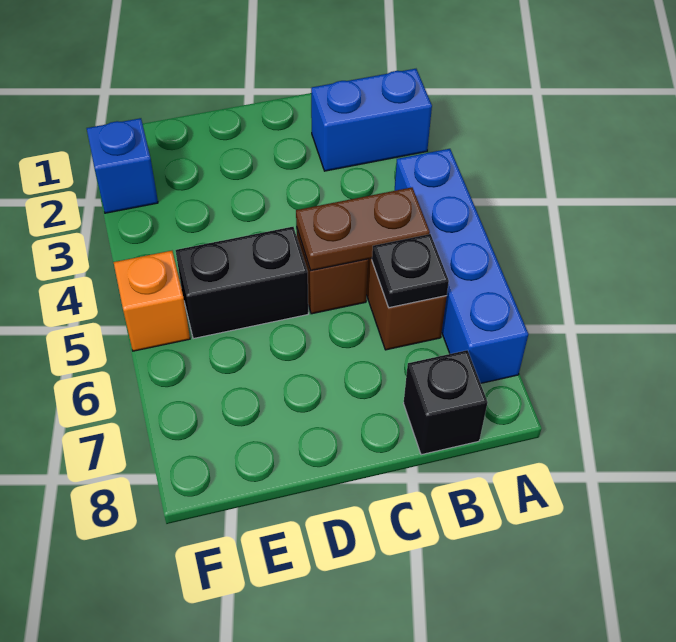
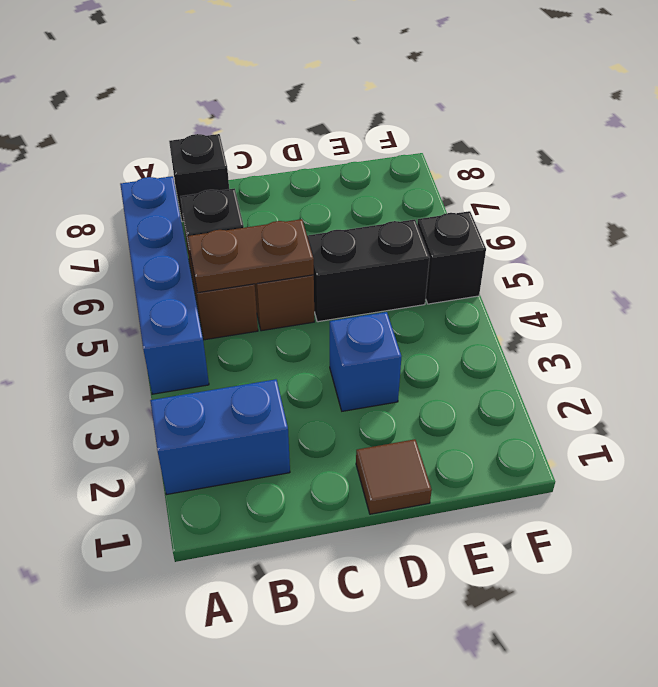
none -> brown tile D1 level 1
blue brick F2 level 1 -> blue brick D3 level 1
orange brick F5 level 1 -> black brick F5 level 1

